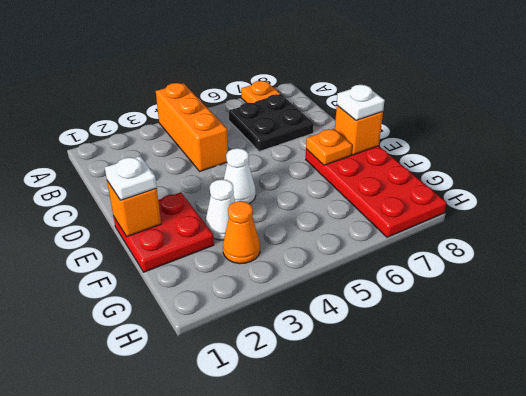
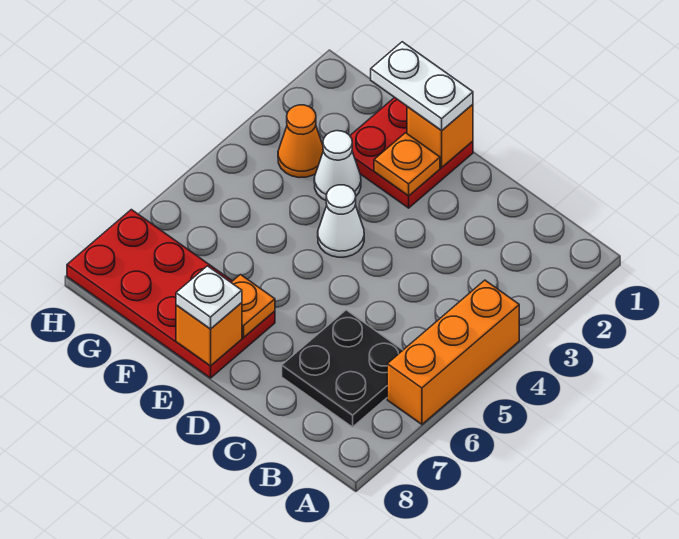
orange brick A4:C4 level 1 -> orange brick A4:A6 level 1
orange plate A7 level 1 -> orange plate E2 level 2
white plate E1 level 3 -> white plate E1:F1 level 3

